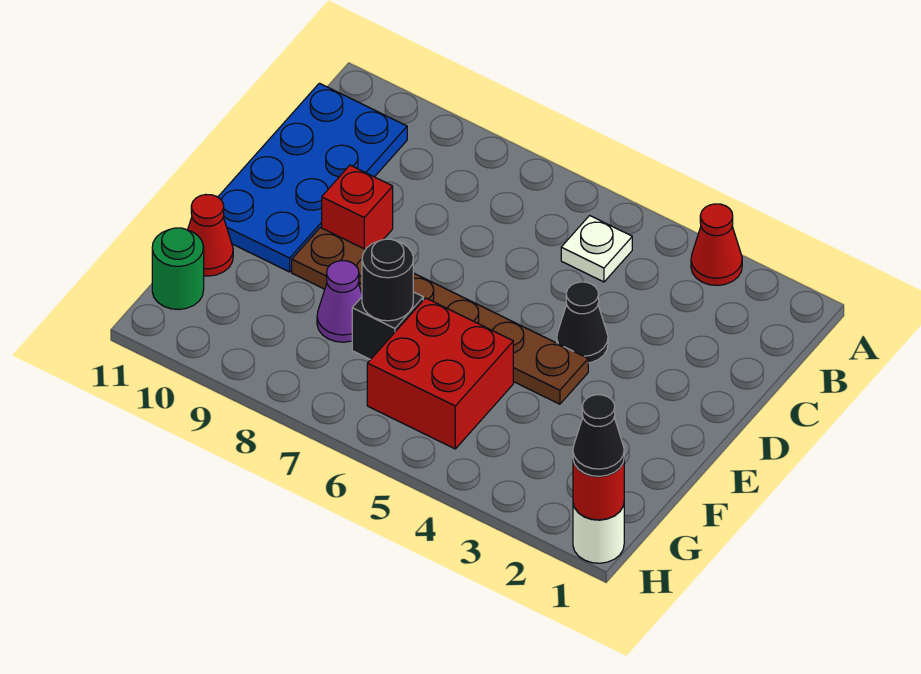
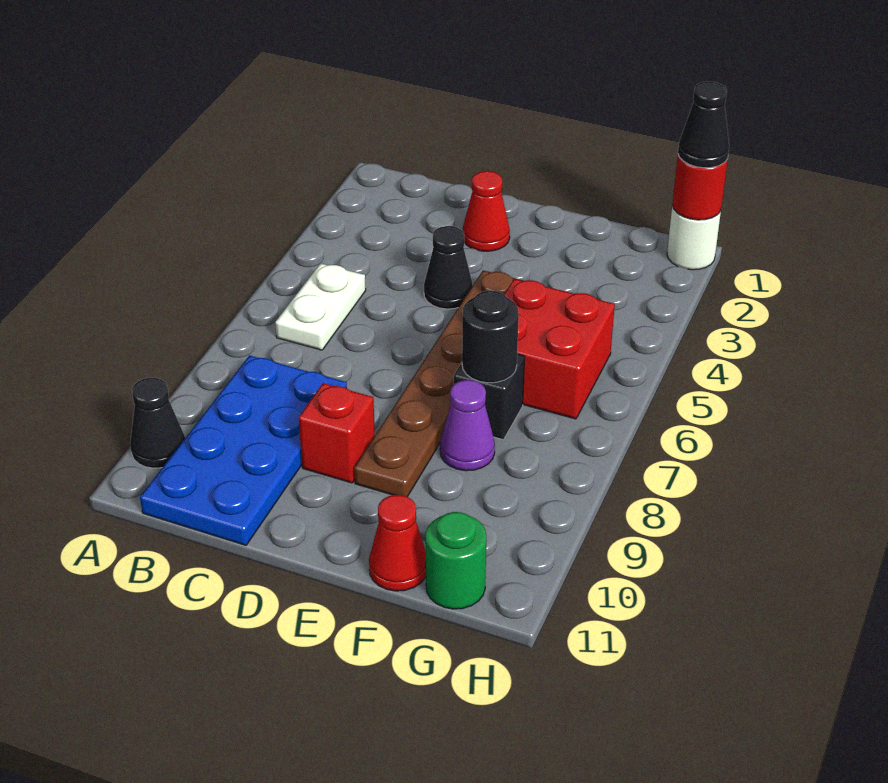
red cone A3 level 1 -> red cone D2 level 1
none -> black cone A10 level 1
white plate B5 level 1 -> white plate B5:B6 level 1
blue plate B10:E11 level 1 -> blue plate B8:C11 level 1

